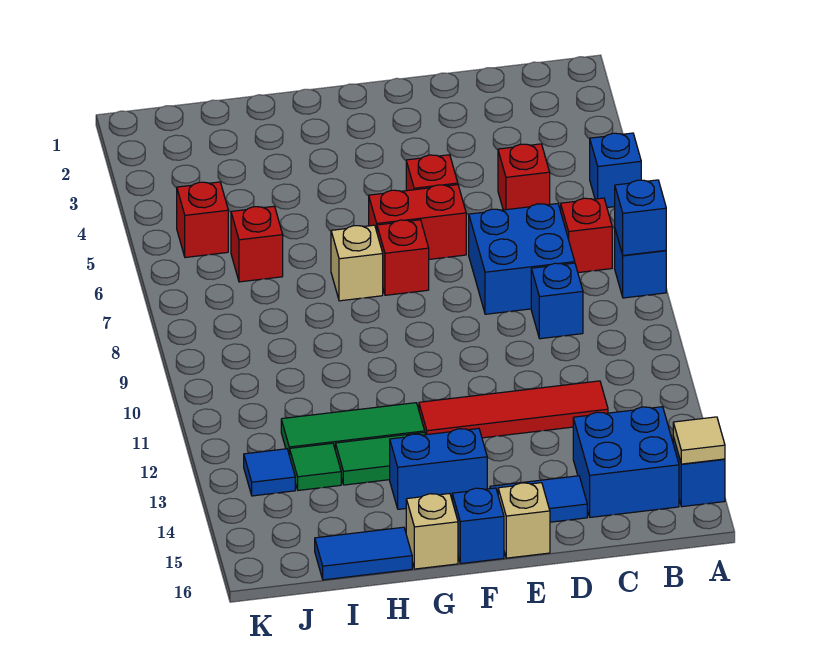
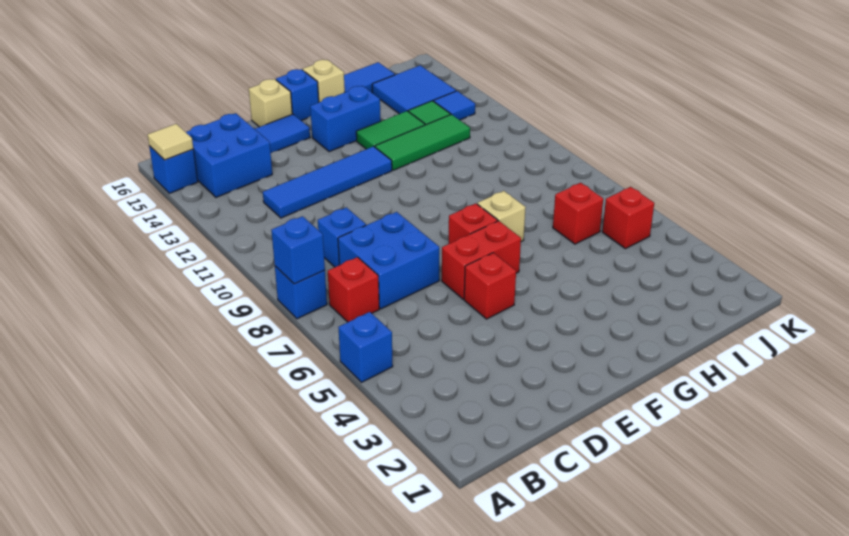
red brick C5 level 1 -> none
red tile C12:F12 level 1 -> blue tile C12:F12 level 1
none -> blue tile I14:J15 level 1

